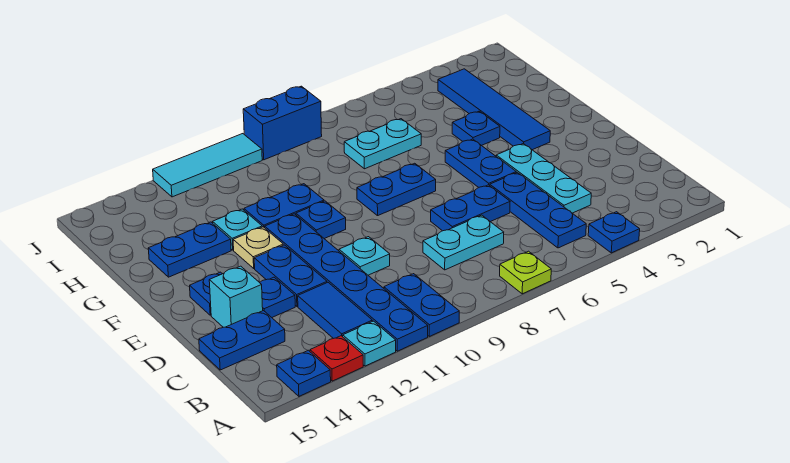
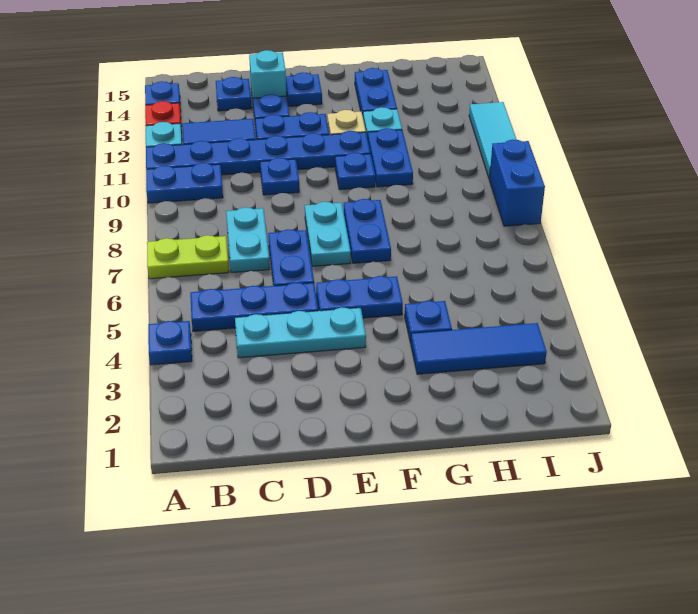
lime plate A7 level 1 -> lime plate A7:B7 level 1
blue plate C14:C15 level 1 -> blue plate C14 level 1
cyan plate D10 level 1 -> blue plate D10 level 1
blue tile F3:I3 level 1 -> blue tile G3:I3 level 1
cyan plate H6:H7 level 1 -> cyan plate E7:E8 level 1

